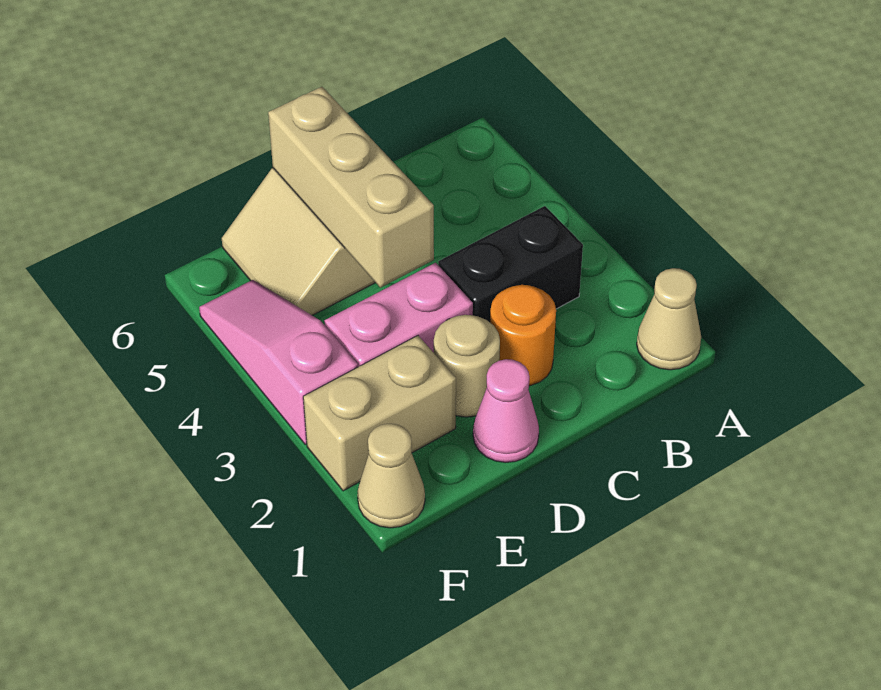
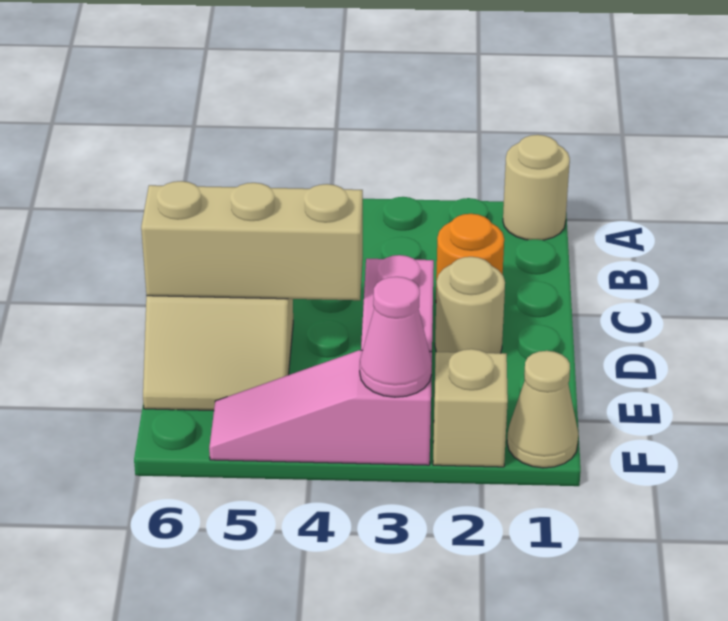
tan cone A1 level 1 -> tan round brick A1 level 1
black brick B3:C3 level 1 -> none
pink cone D1 level 1 -> pink cone F3 level 2
tan brick E2:F2 level 1 -> tan brick F2 level 1

